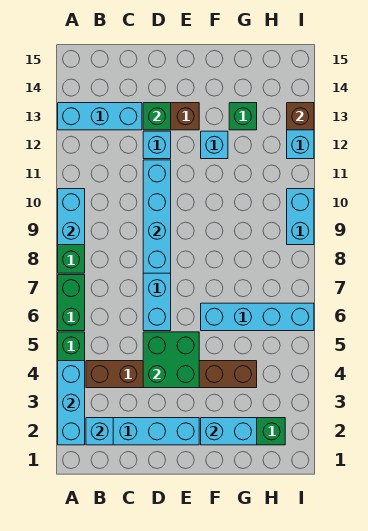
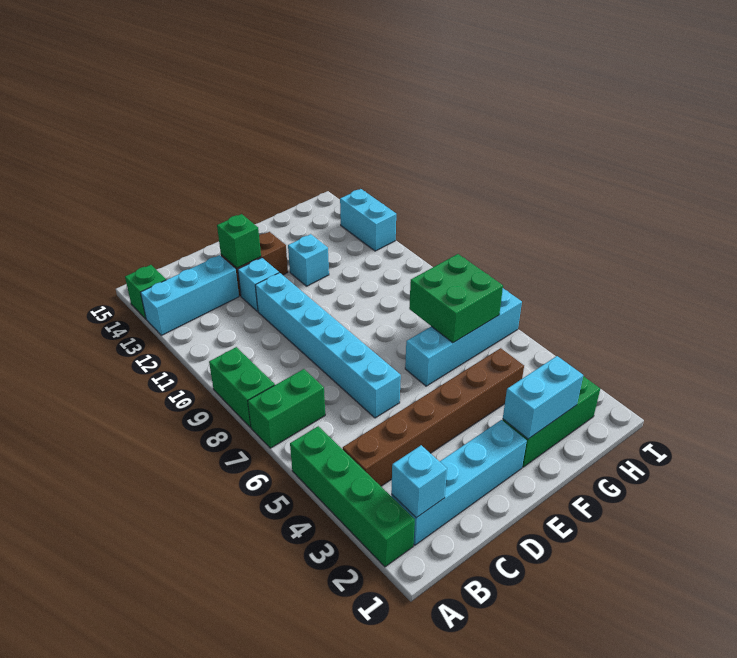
cyan brick A2:A4 level 2 -> none
green brick A6:A7 level 1 -> green brick A7:B7 level 1
cyan brick A9:A10 level 2 -> none
green brick D4:E5 level 2 -> green brick G6:H7 level 2
cyan brick D8:D11 level 2 -> none
green brick G13 level 1 -> green brick A14 level 1
cyan brick I9:I10 level 1 -> none
brown brick I13 level 2 -> none

